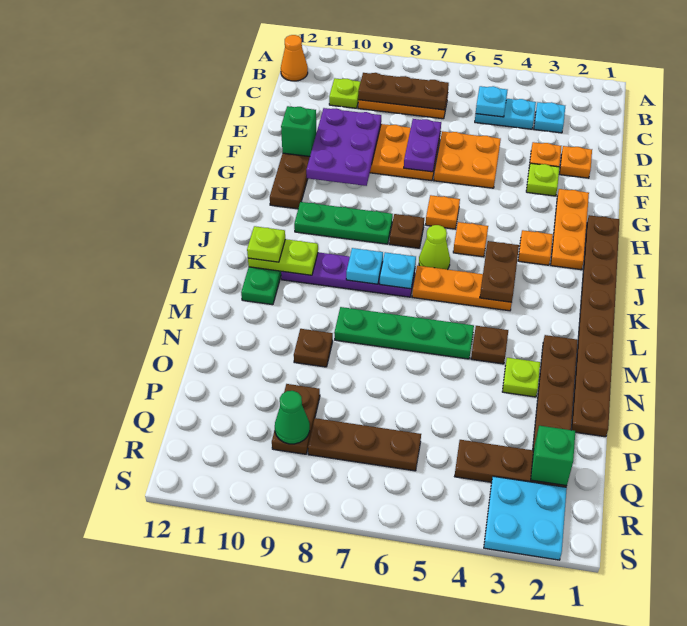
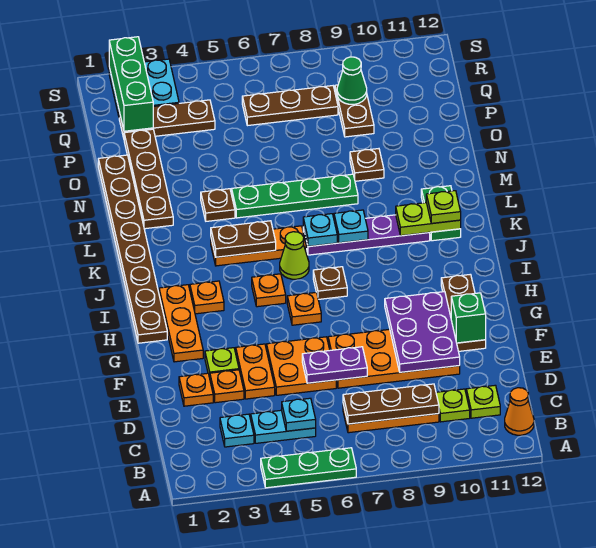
none -> orange plate E4:F4 level 1
purple plate E7:F7 level 2 -> purple plate E6:E7 level 2
green plate I8:I10 level 1 -> green plate A4:A6 level 1
brown plate J4:K4 level 2 -> brown plate K4:K5 level 2
lime plate N3 level 1 -> lime plate C11 level 1
green brick Q2 level 2 -> green brick Q2:S2 level 2

